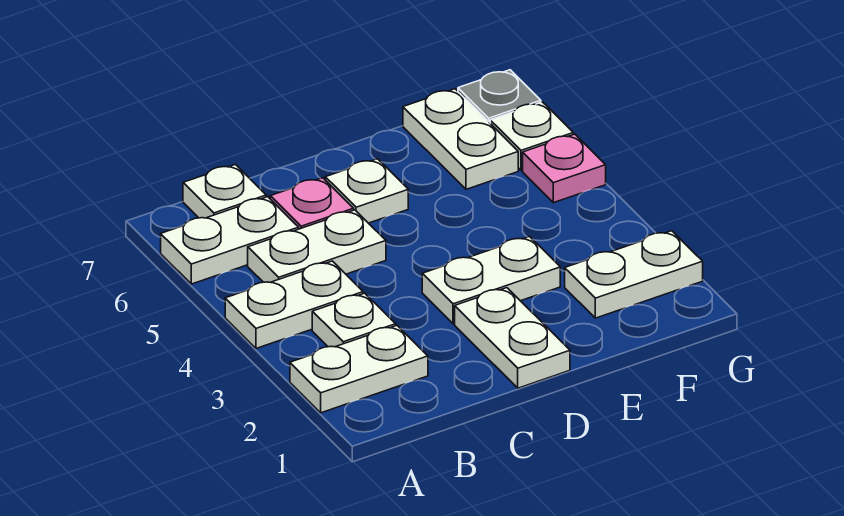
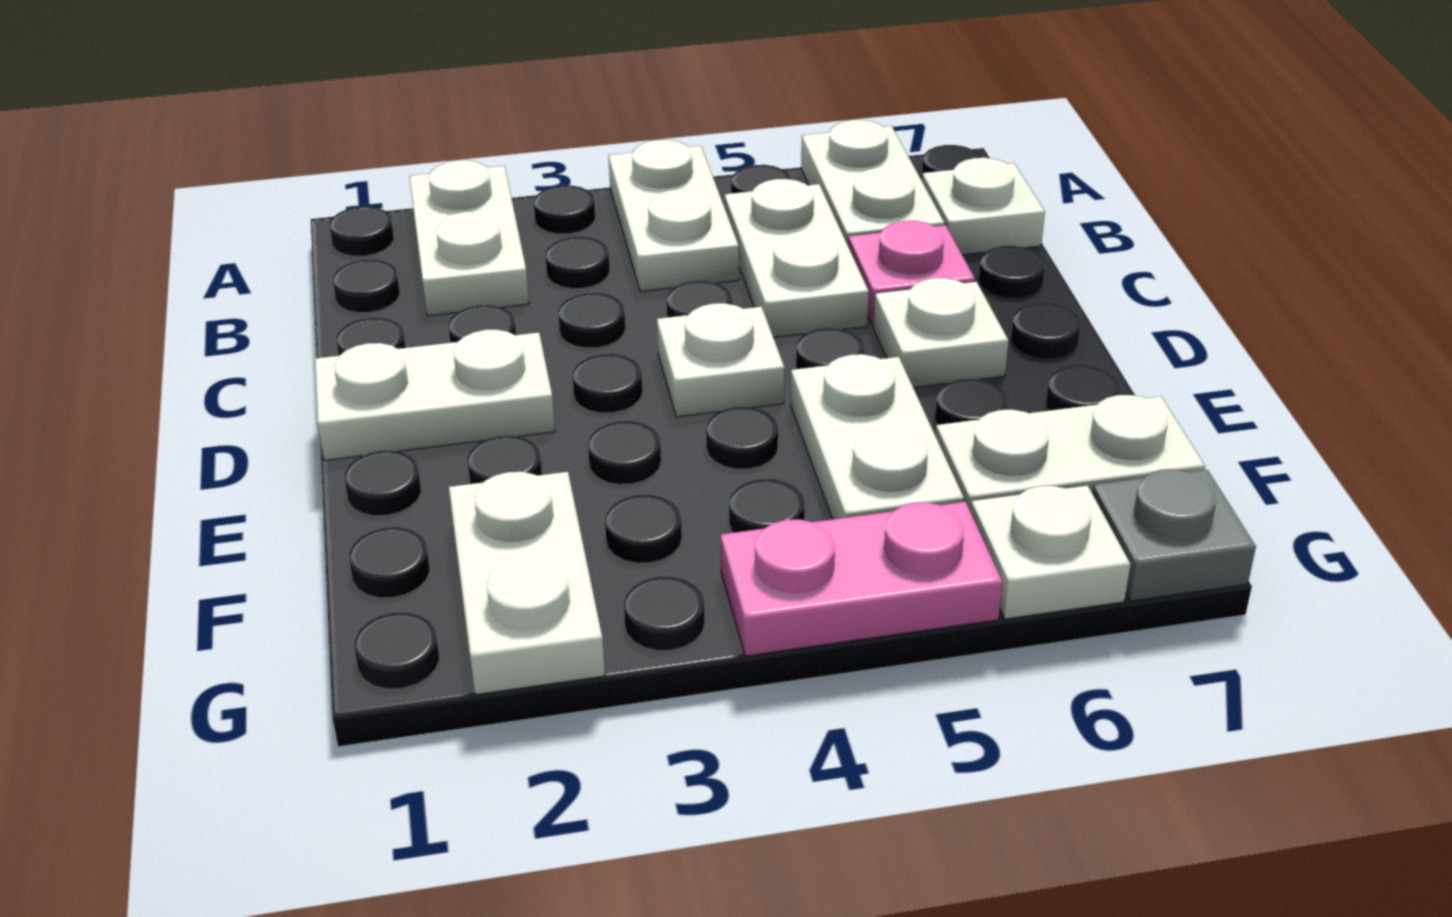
white plate B3 level 1 -> white plate D4 level 1
white plate D3:E3 level 1 -> white plate E5:F5 level 1
pink plate G5 level 1 -> pink plate G4:G5 level 1

